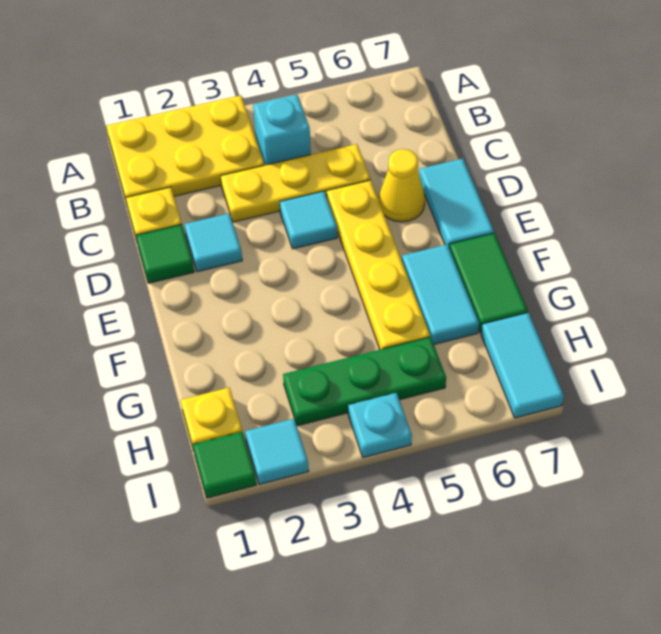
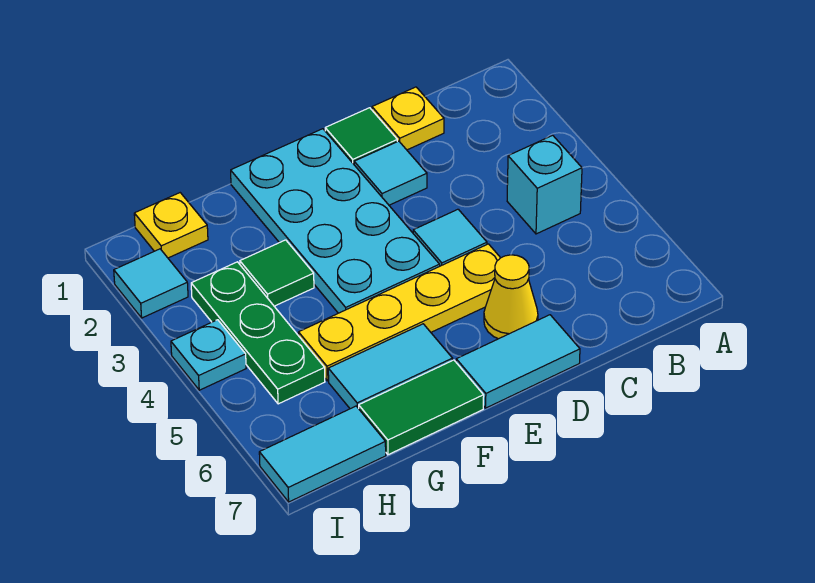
yellow plate A1:B3 level 1 -> none
yellow plate C3:C5 level 1 -> none
none -> cyan plate E1:F4 level 1
green tile I1 level 1 -> green tile G3 level 1

